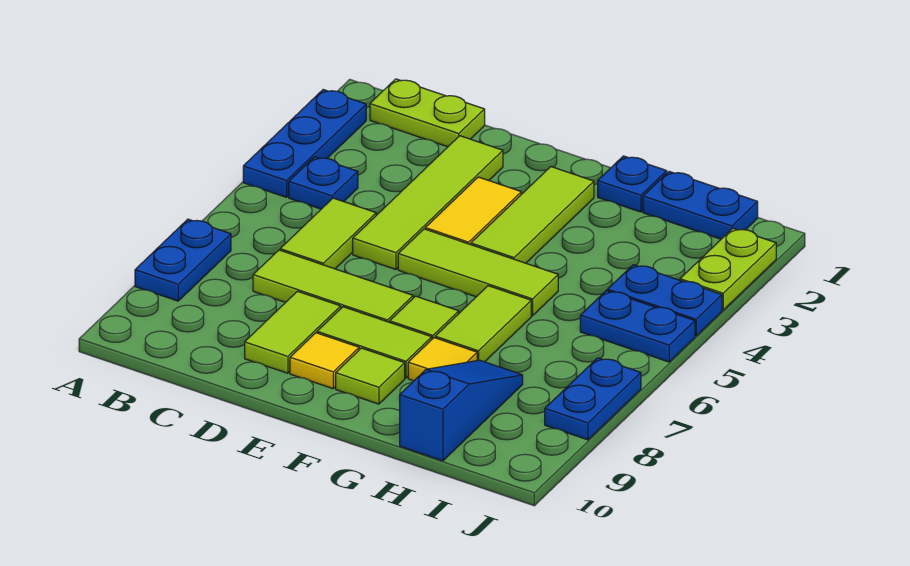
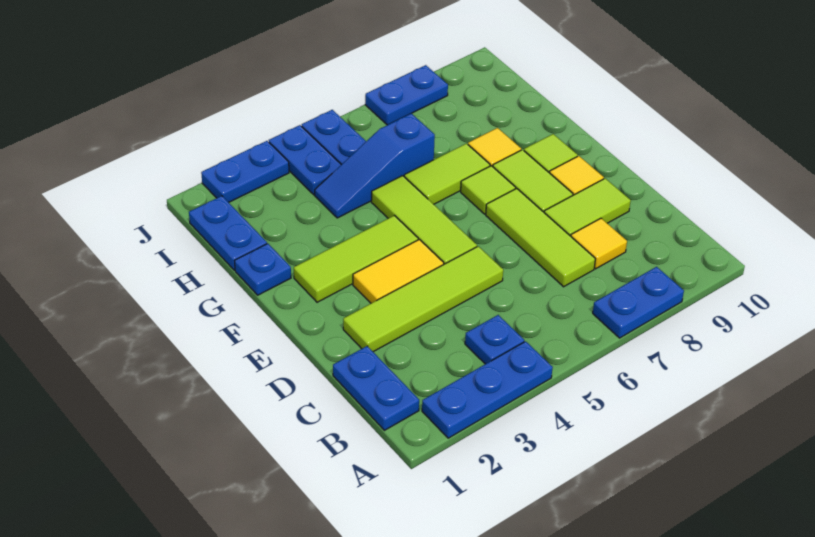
lime plate B1:C1 level 1 -> blue plate B1:C1 level 1
lime tile C5:C6 level 1 -> none
none -> yellow tile C8 level 1
blue slope H8:H10 level 1 top 10 -> blue slope H4:H6 level 1 top 6
lime plate J2:J3 level 1 -> blue plate J2:J3 level 1

